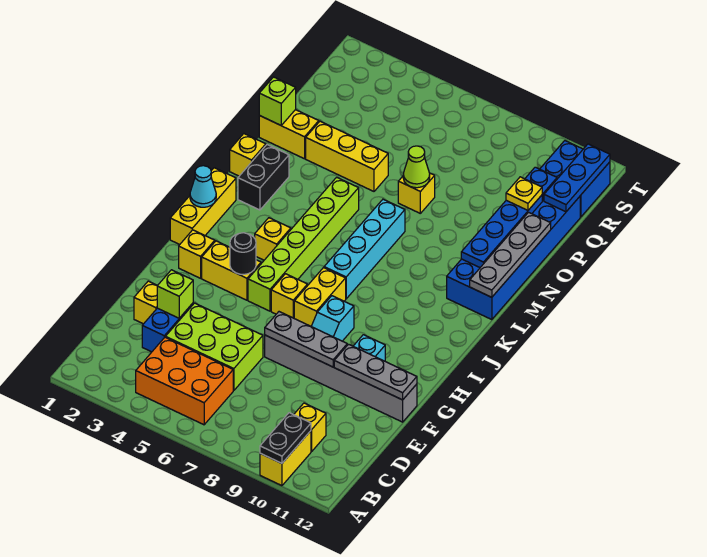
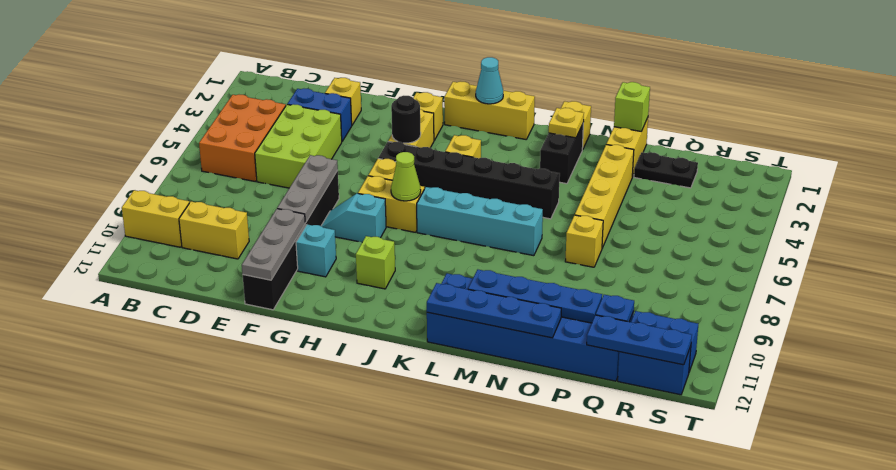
black plate A10:B10 level 2 -> black plate P2:Q2 level 1
yellow brick C10 level 1 -> yellow brick C10:D10 level 1
lime brick E3 level 2 -> lime brick I10 level 1
grey brick F7:F12 level 1 -> black brick F7:F12 level 1
lime brick H5:M5 level 1 -> black brick H5:M5 level 1
black brick L2:M2 level 1 -> black brick M2:M3 level 1
grey plate L12:O12 level 2 -> blue plate L12:O12 level 2
yellow brick O3:O5 level 1 -> yellow brick O3:O6 level 1
lime cone O7 level 2 -> lime cone I7 level 2
yellow plate P11 level 3 -> yellow plate M2 level 2

